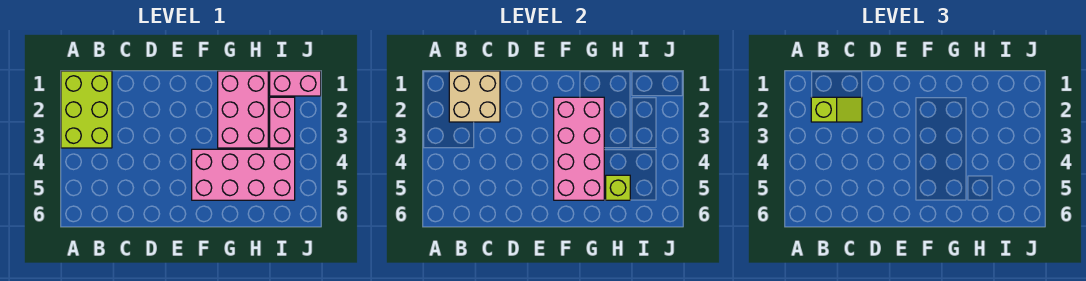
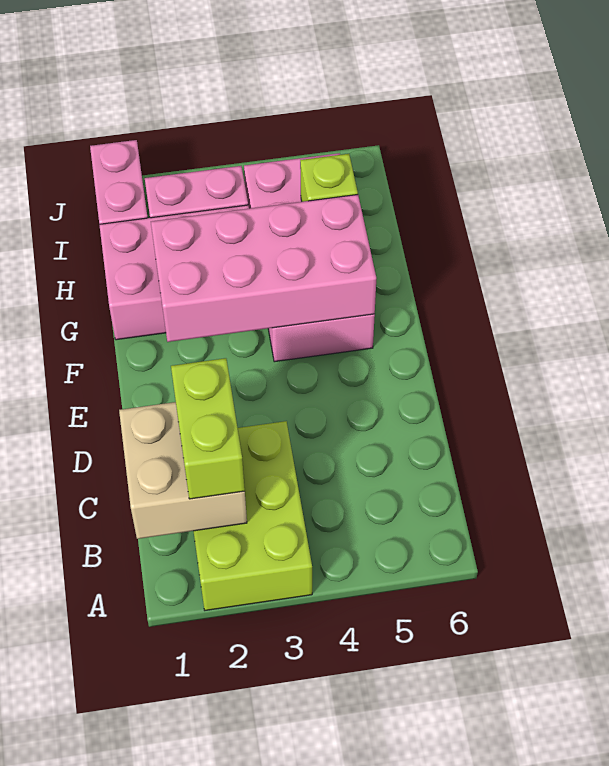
lime brick A1:B3 level 1 -> lime brick A2:C3 level 1
lime slope B2:C2 level 3 top B -> lime brick B2:C2 level 3

